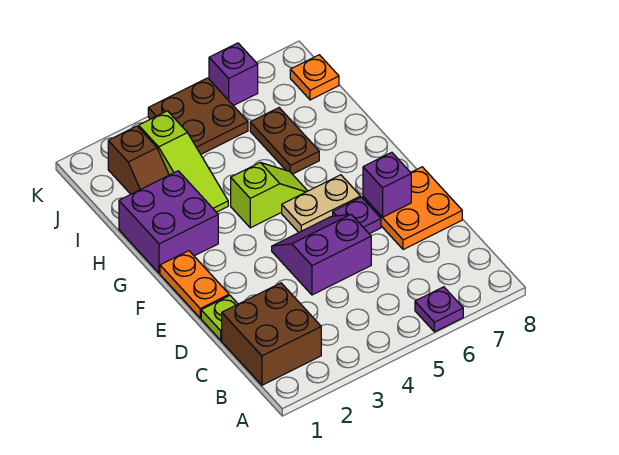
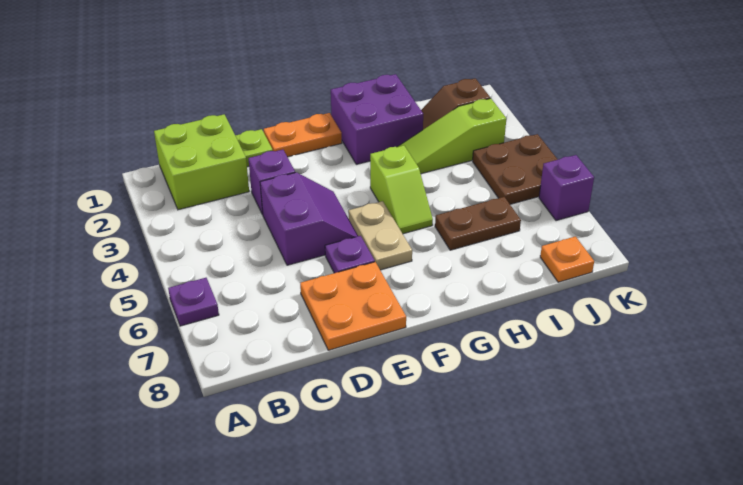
brown brick B1:C2 level 1 -> lime brick B1:C2 level 1
purple brick E7 level 2 -> purple brick D3 level 1

